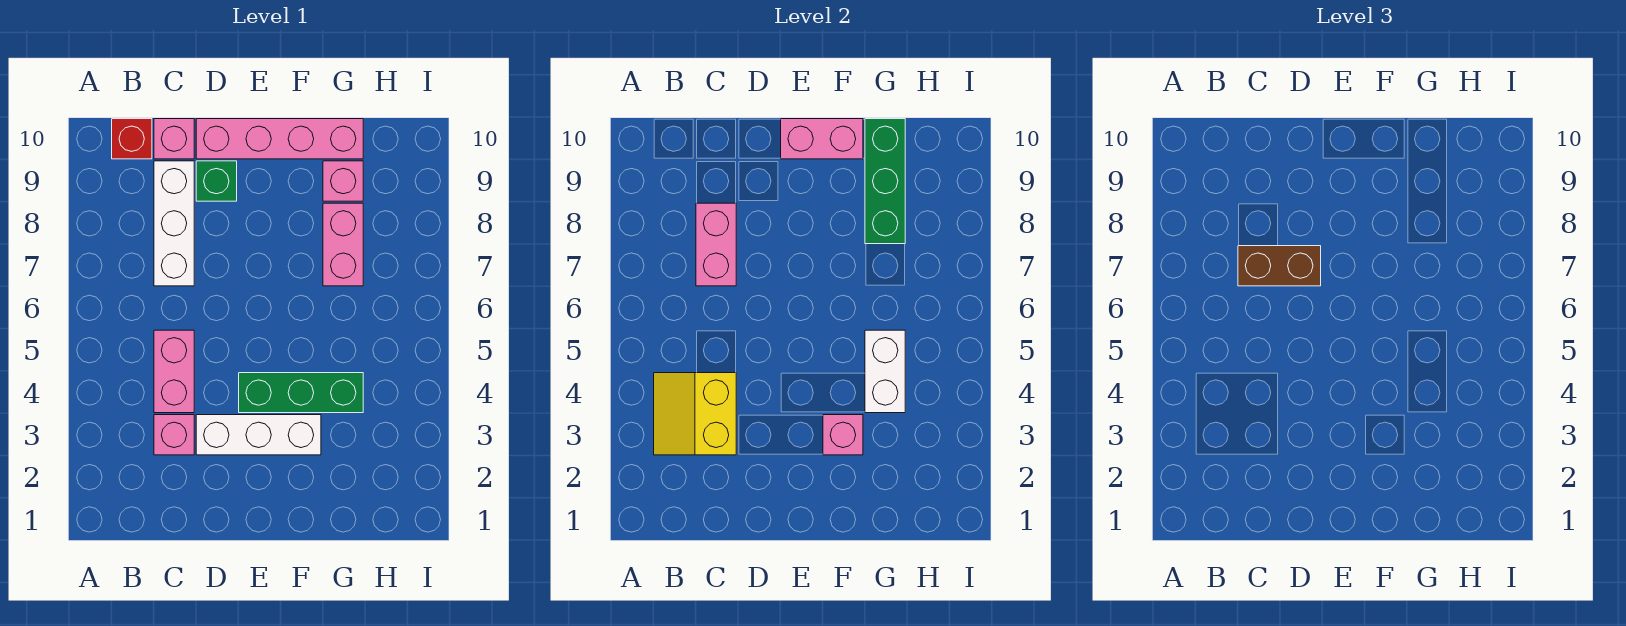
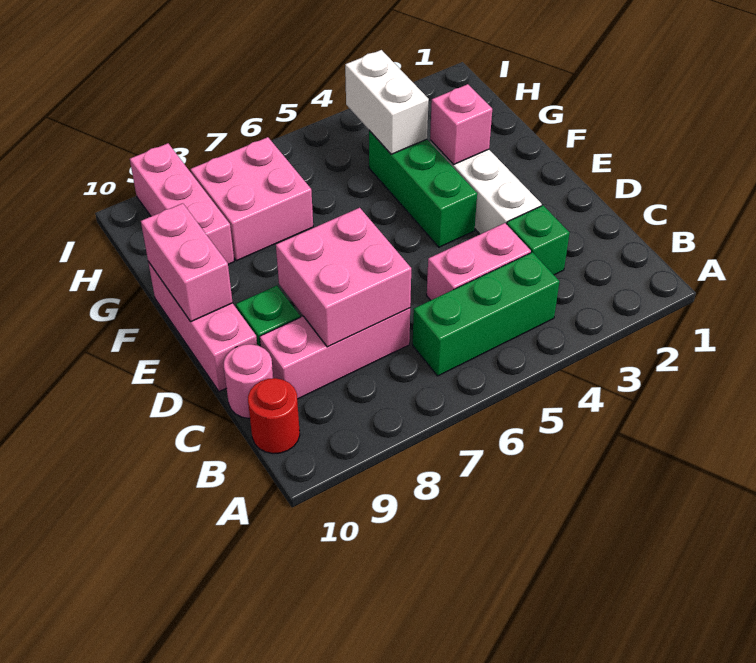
yellow slope B3:C4 level 2 top C -> none
red brick B10 level 1 -> red round brick B10 level 1
pink brick C3 level 1 -> green brick C3 level 1
white brick C7:C9 level 1 -> pink brick C7:C9 level 1
pink brick C7:C8 level 2 -> pink brick C7:D8 level 2
brown brick C7:D7 level 3 -> none
pink brick C10 level 1 -> pink round brick C10 level 1
pink brick D10:G10 level 1 -> pink brick D10:F10 level 1
white brick G4:G5 level 2 -> white brick G4:H4 level 2
pink brick G7:G8 level 1 -> pink brick G7:H8 level 1
green brick G8:G10 level 2 -> green brick B4:B6 level 1
pink brick G9 level 1 -> pink brick G9:I9 level 1

